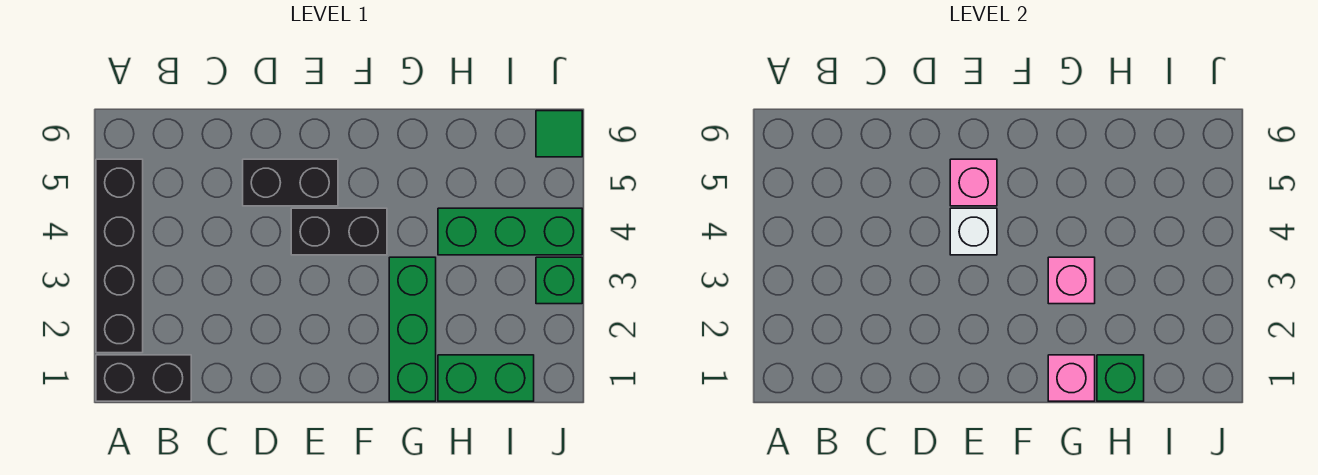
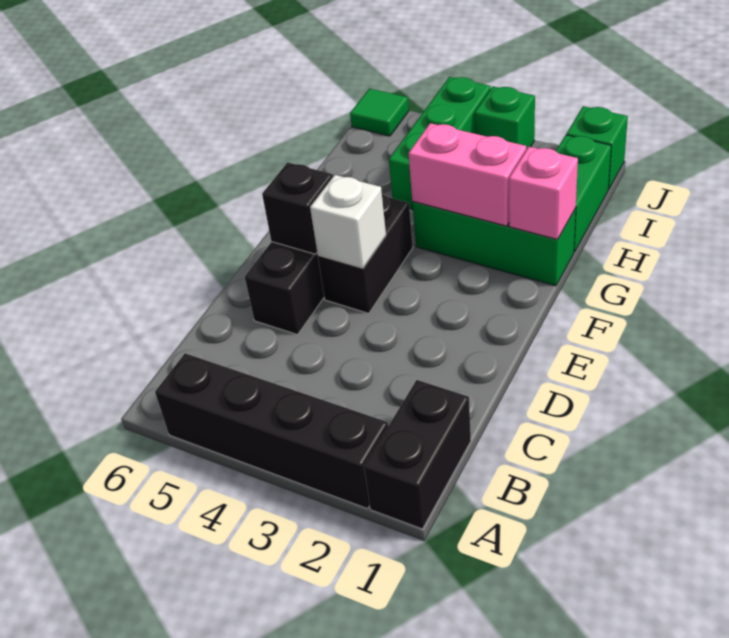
pink brick E5 level 2 -> black brick E5 level 2
pink brick G3 level 2 -> pink brick G2:G3 level 2
green brick H1 level 2 -> green brick J1 level 1

